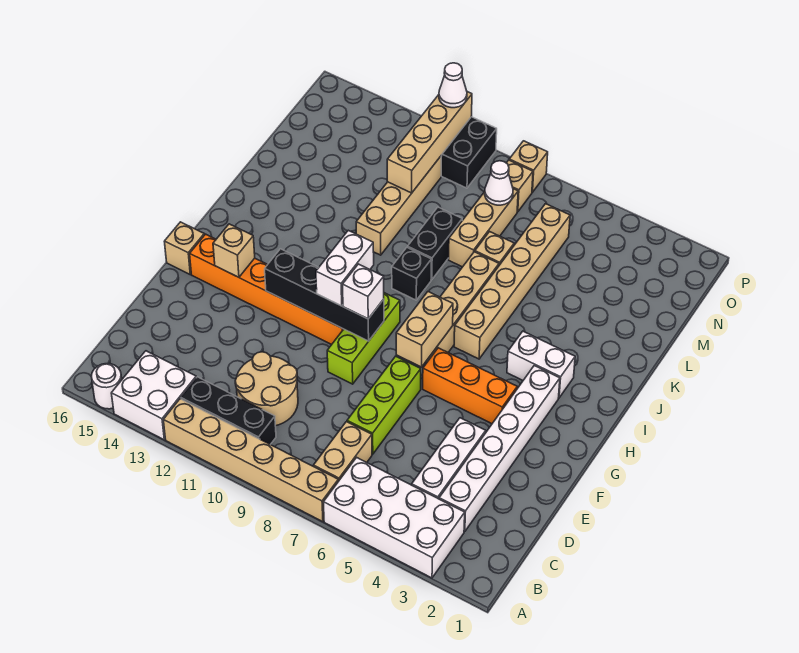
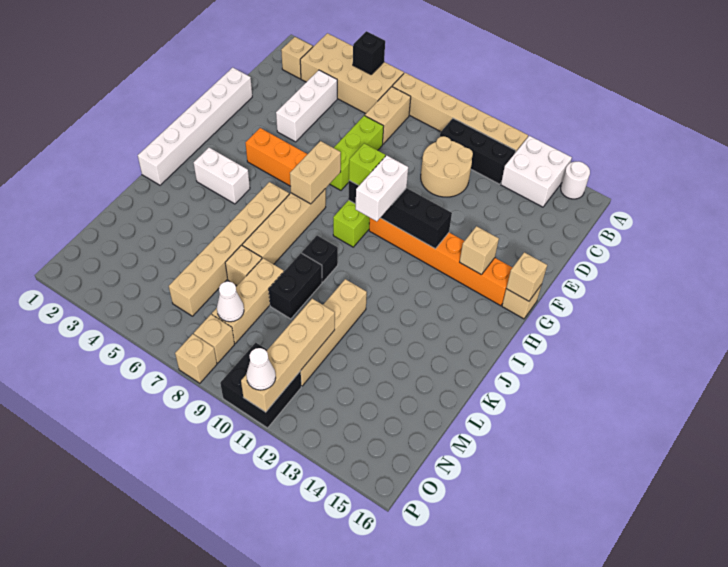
white brick A3:B6 level 1 -> tan brick A3:B6 level 1
none -> black brick A5 level 2
none -> tan brick B2 level 1
white brick C3:H3 level 1 -> white brick E1:J1 level 1
white brick G9 level 3 -> lime brick G9 level 3
none -> tan brick G16 level 2

